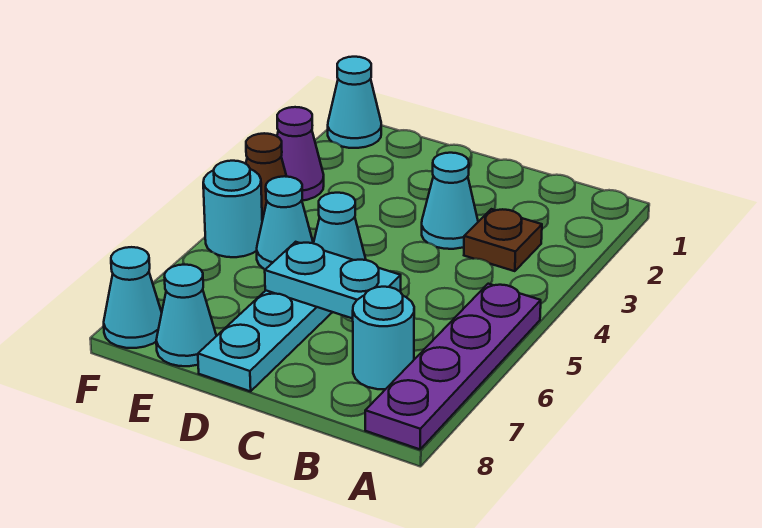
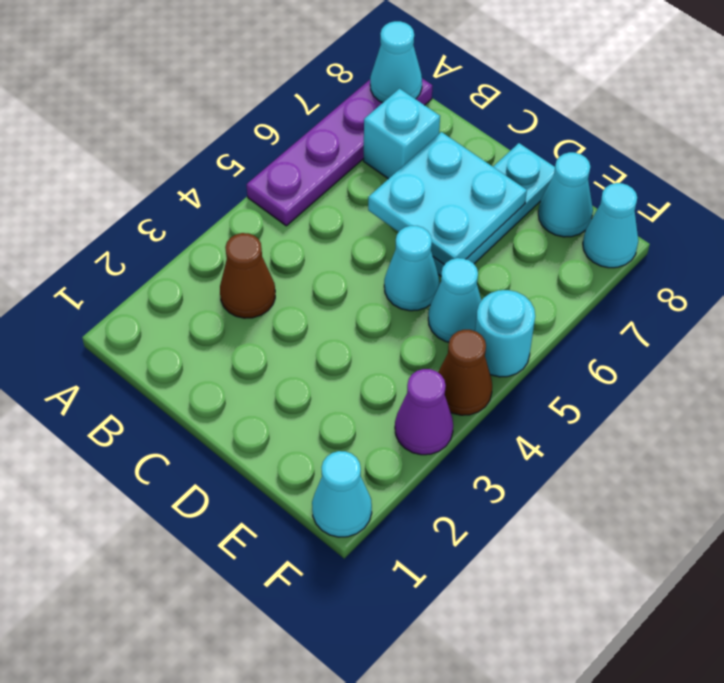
brown plate B3 level 1 -> brown cone B3 level 1
cyan round brick B7 level 1 -> cyan brick B7 level 1
cyan cone C3 level 1 -> cyan cone A8 level 2
cyan plate C6:D6 level 2 -> cyan plate C6:D7 level 2

